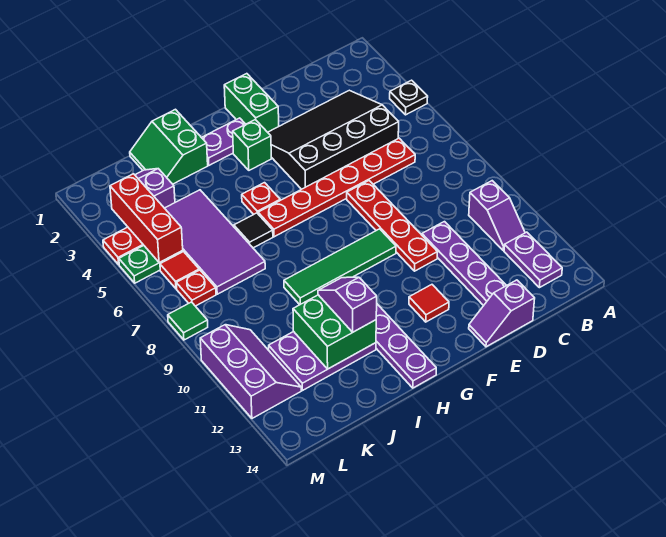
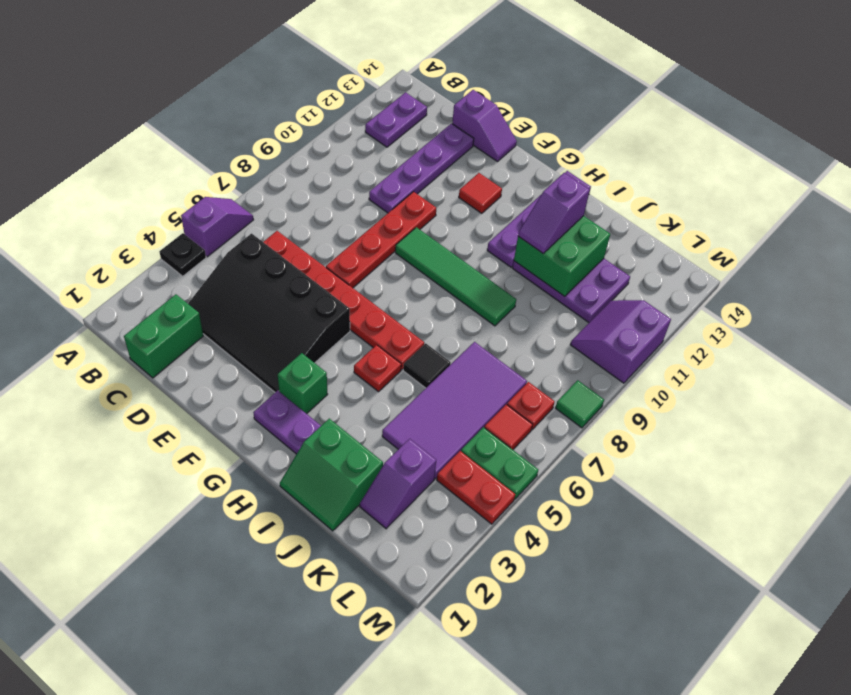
purple slope B10:B11 level 1 top 10 -> purple slope A5:A6 level 1 top 5
green brick F1:F2 level 1 -> green brick C1:C2 level 1
green slope I1:J2 level 1 top I -> green slope I1:J2 level 1 top 2
red brick L3:L5 level 2 -> none
purple slope L10:M12 level 1 top M -> purple slope L10:M11 level 1 top M

